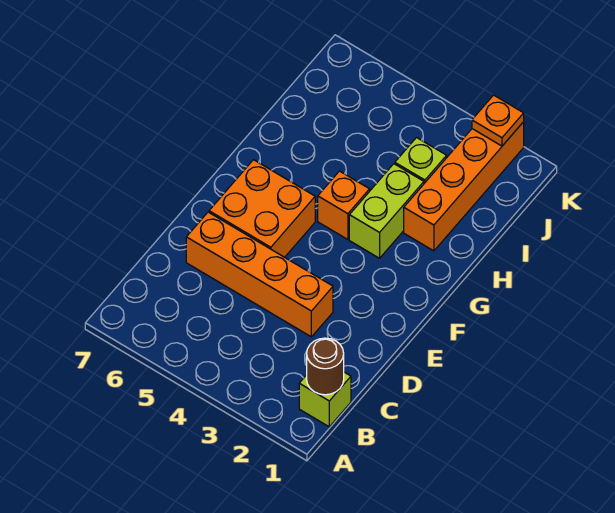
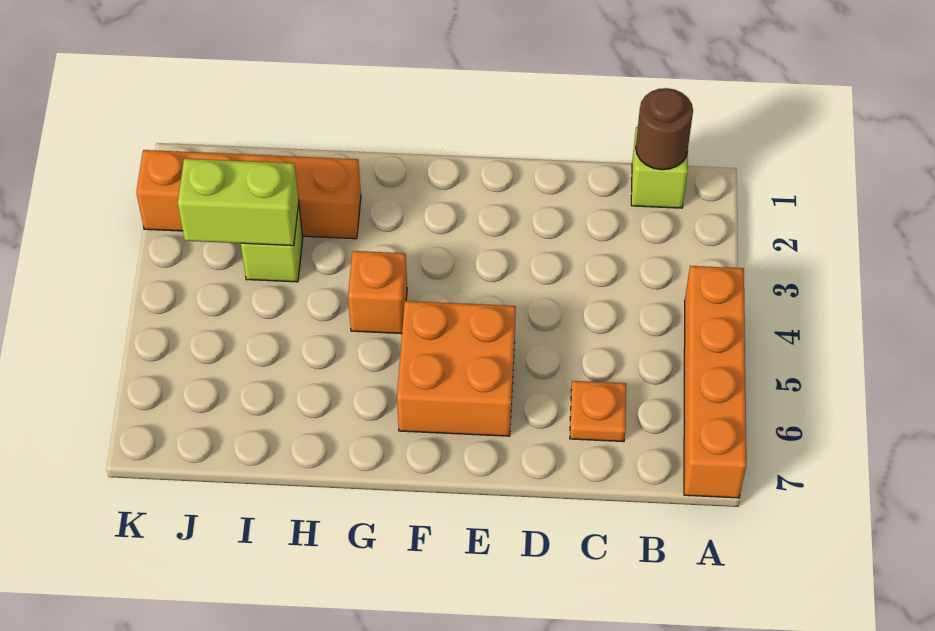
orange brick D3:D6 level 1 -> orange brick A4:A7 level 1
lime brick G3:H3 level 1 -> lime brick I3:J3 level 2
orange plate K2 level 2 -> orange plate C6 level 1

